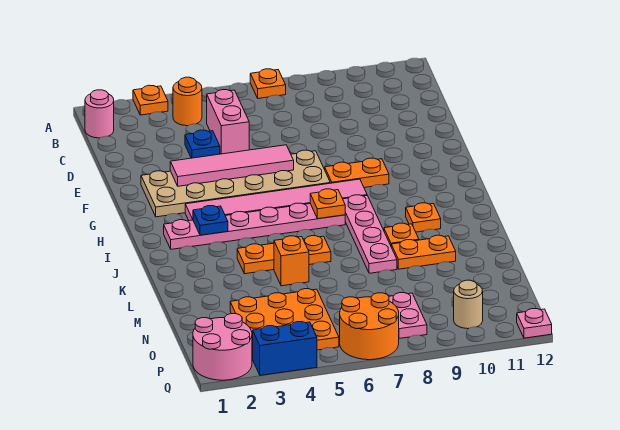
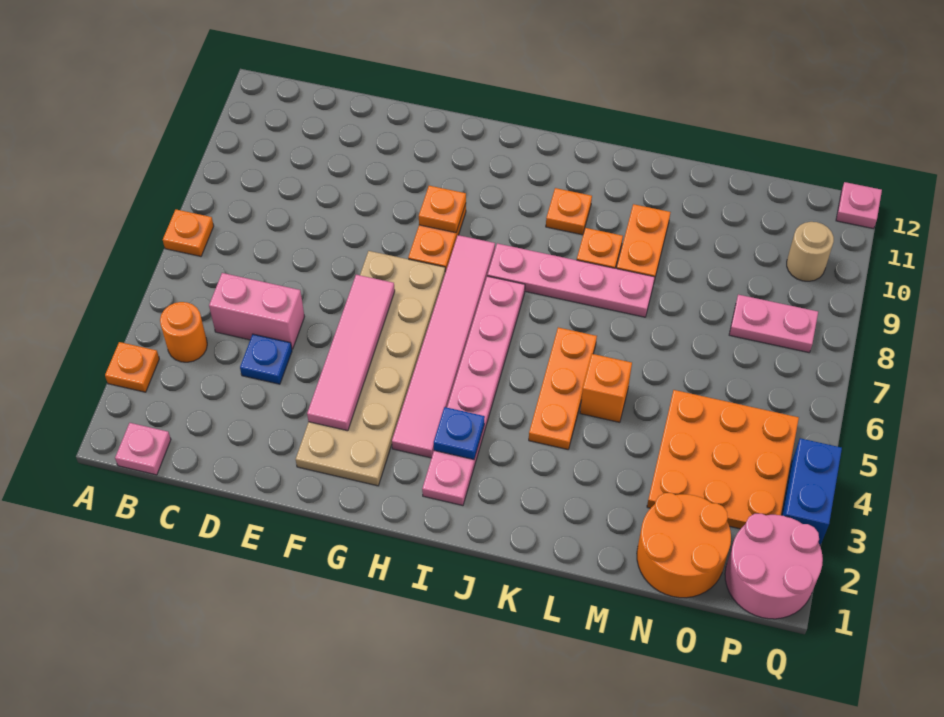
pink round brick B1 level 1 -> pink plate B1 level 1
orange plate I7 level 2 -> orange plate G9 level 2
orange round brick P6:Q7 level 1 -> orange round brick N1:O2 level 1

